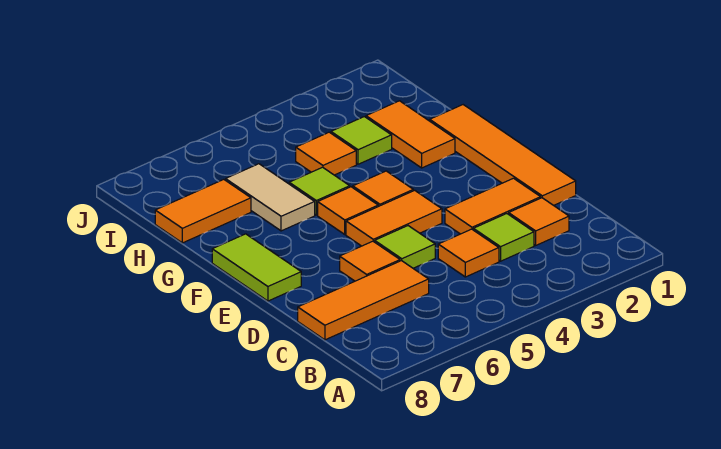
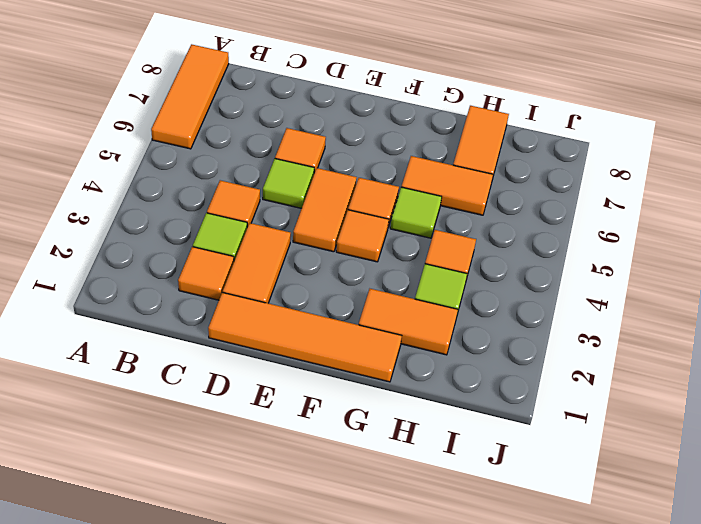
orange tile C6:C8 level 1 -> orange tile A6:A8 level 1
lime tile E8:F8 level 1 -> none
tan tile G6:H6 level 1 -> orange tile G6:H6 level 1

